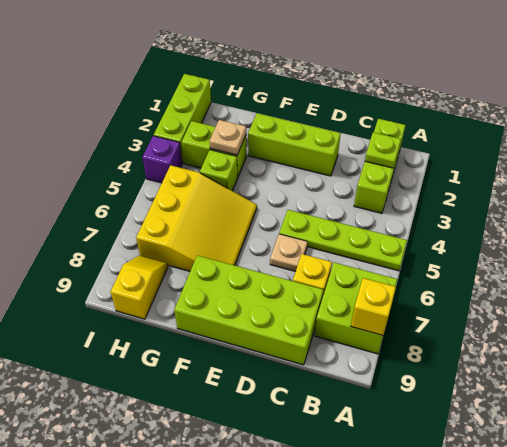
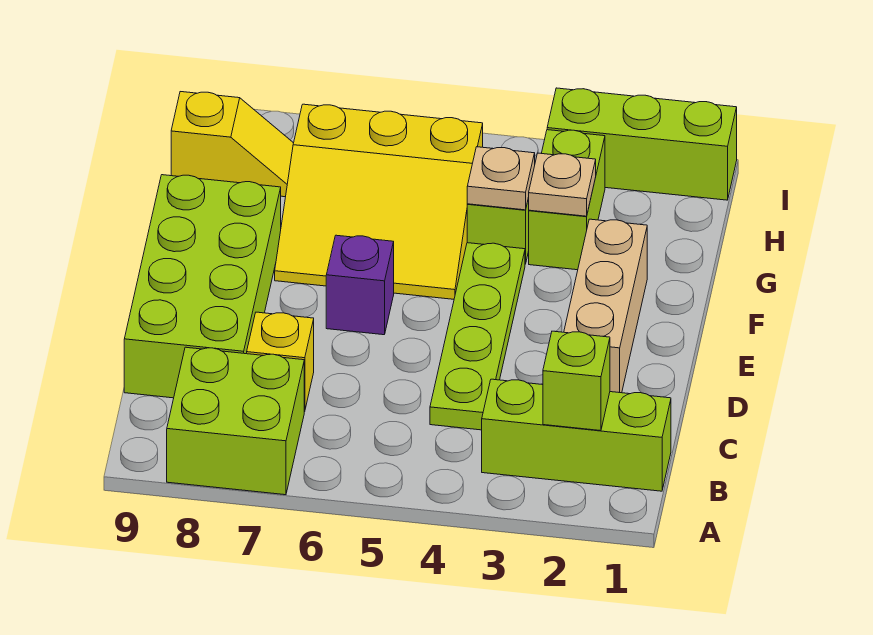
lime plate A5:D5 level 1 -> lime plate C4:F4 level 1
yellow brick A8 level 2 -> none
lime plate B2 level 2 -> lime brick B2 level 2
lime brick D2:F2 level 1 -> tan brick D2:F2 level 1
tan plate D6 level 1 -> tan plate G4 level 2
purple brick I4 level 1 -> purple brick E6 level 1

